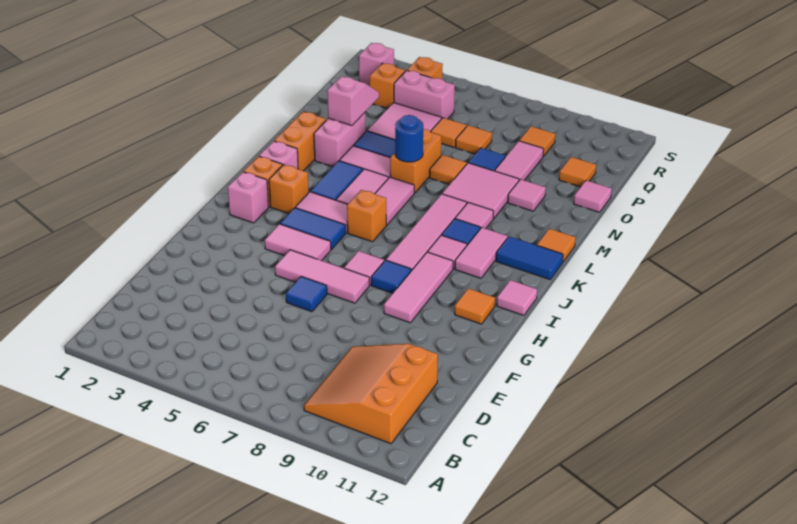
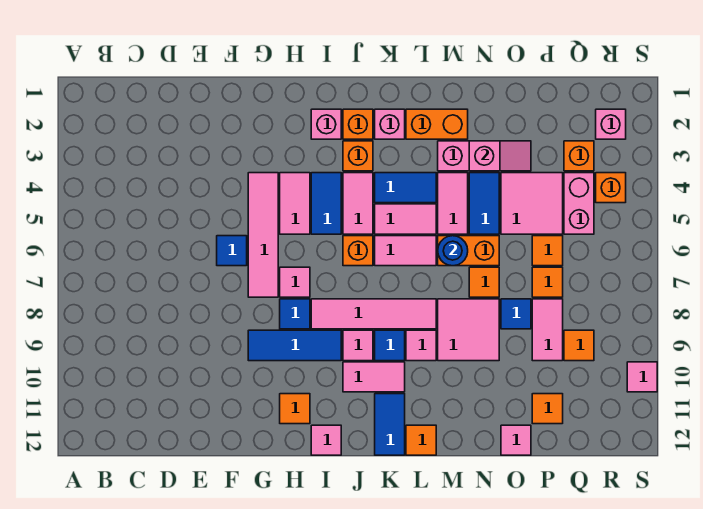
orange slope B9:D11 level 1 top 11 -> none
pink tile G5:G7 level 1 -> pink tile G4:G7 level 1
pink tile G9:I9 level 1 -> blue tile G9:I9 level 1
pink tile N10 level 1 -> pink tile S10 level 1
pink tile O9:P9 level 1 -> pink tile P8:P9 level 1

